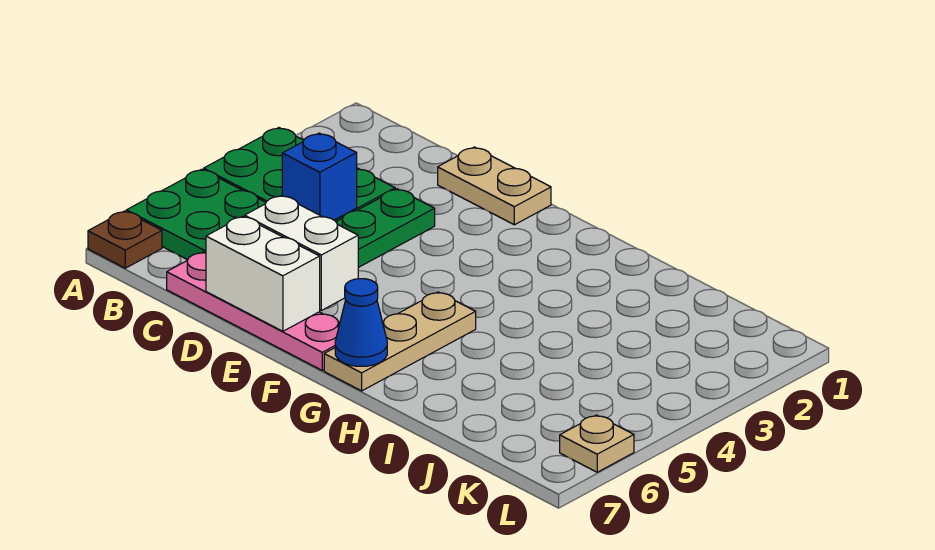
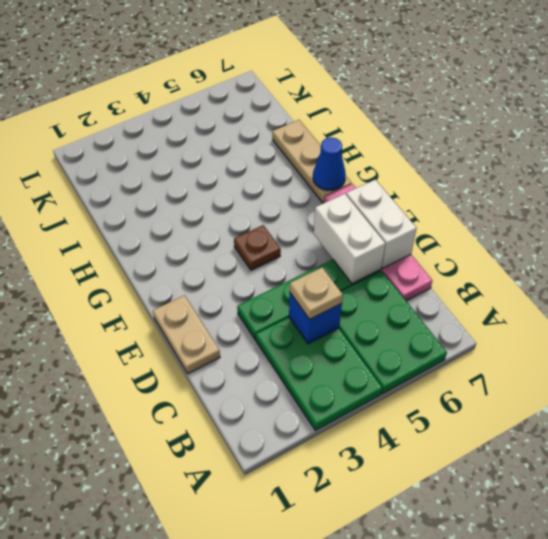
brown plate A7 level 1 -> brown plate F4 level 1
tan plate G5:G7 level 1 -> tan plate G7:I7 level 1
tan plate L6 level 1 -> tan plate C4 level 3

